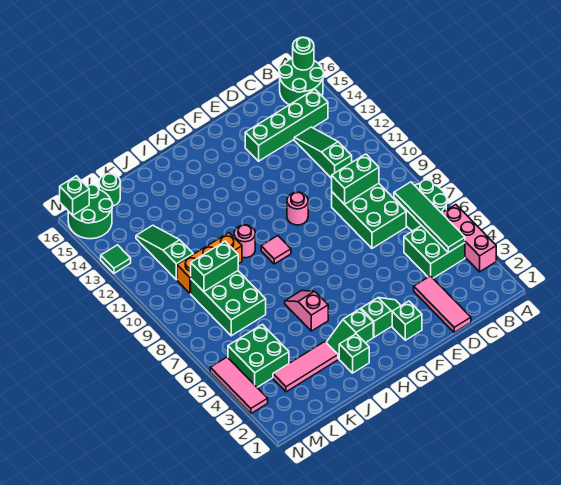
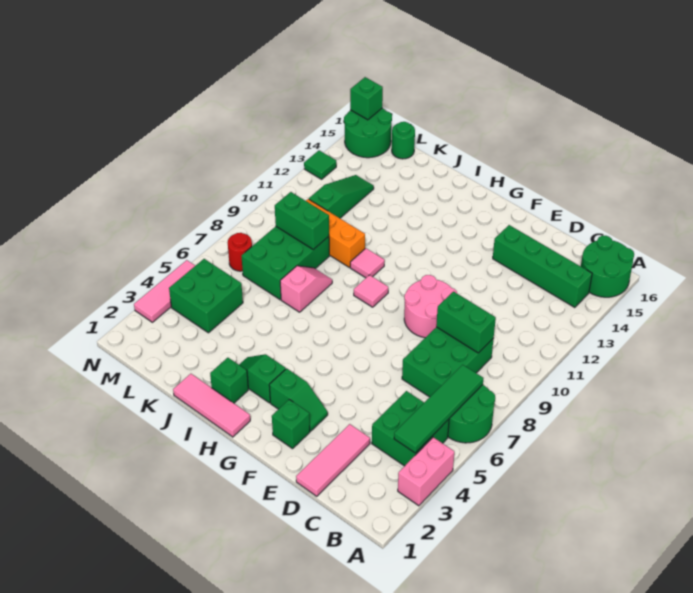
pink brick A3:A5 level 1 -> pink brick A3:A4 level 1
green round brick A16 level 2 -> none
green slope C11:C13 level 1 top 11 -> none
pink round brick F10 level 1 -> pink round brick E9:F10 level 1
pink slope I5:I6 level 1 top 5 -> pink slope J7:J8 level 1 top 7
pink round brick I10 level 1 -> pink tile I10 level 1
pink tile J3:L3 level 1 -> pink tile H1:J1 level 1
none -> red round brick M7 level 1

